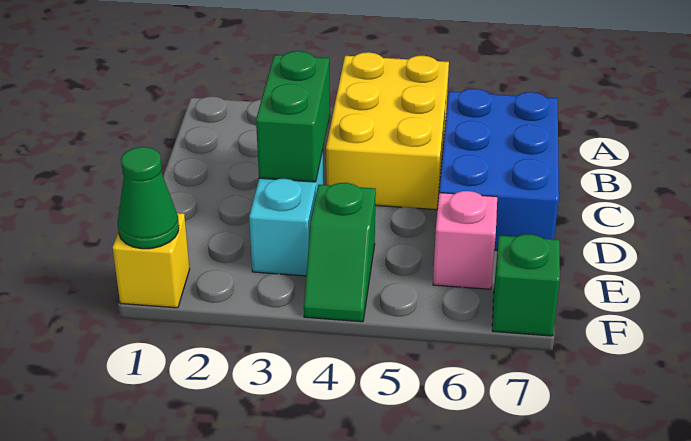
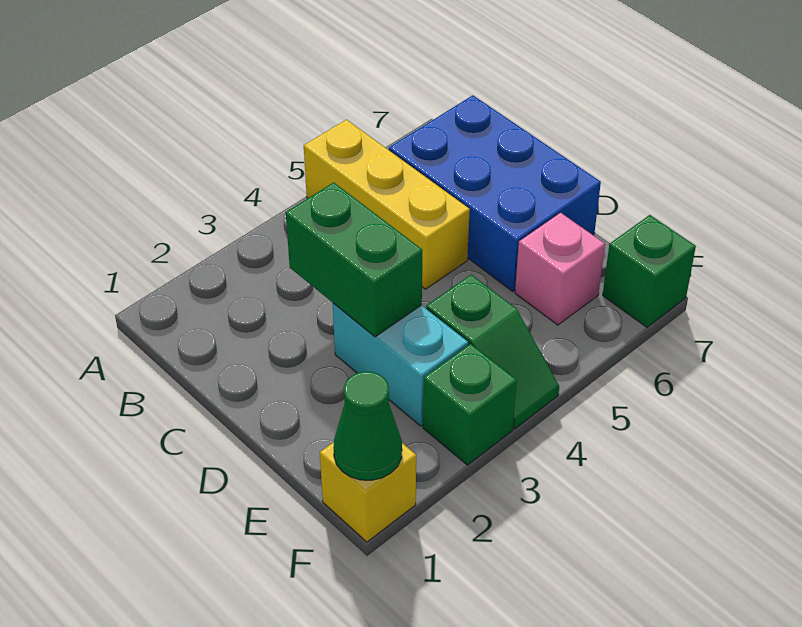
yellow brick A4:C5 level 1 -> yellow brick A5:C5 level 1
none -> green brick F3 level 1

